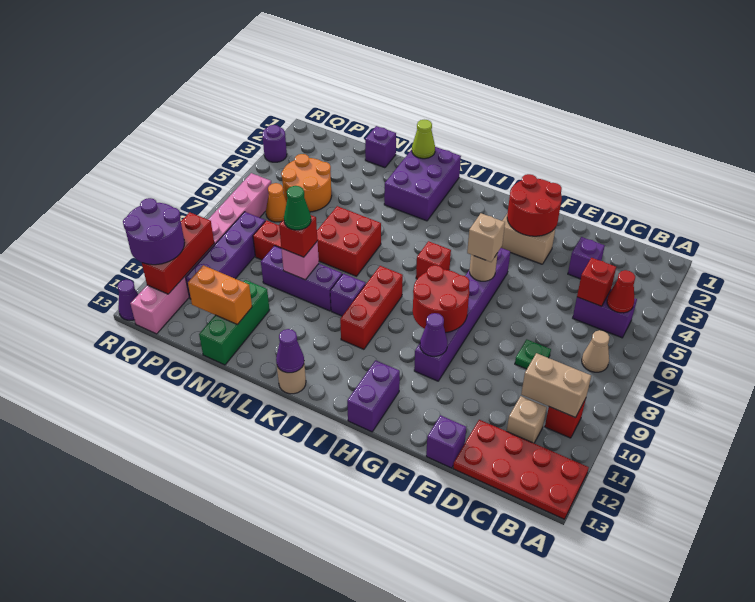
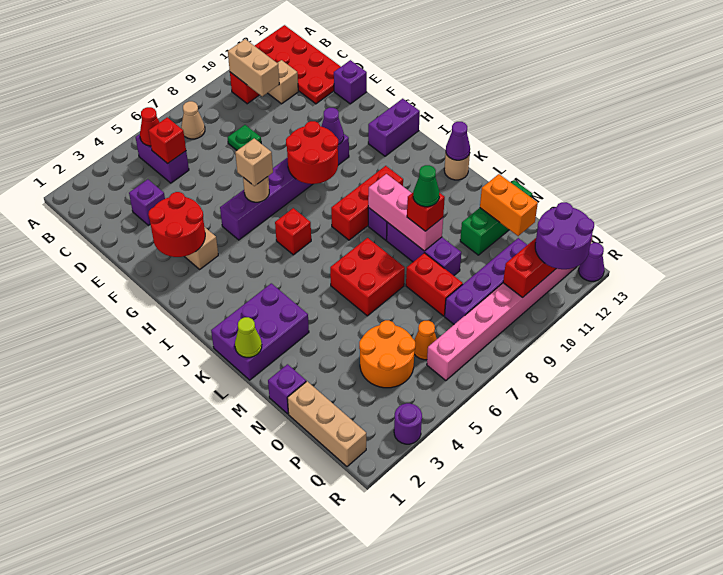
pink brick M9 level 2 -> pink brick K9:M9 level 2
none -> tan brick O1:Q1 level 1

